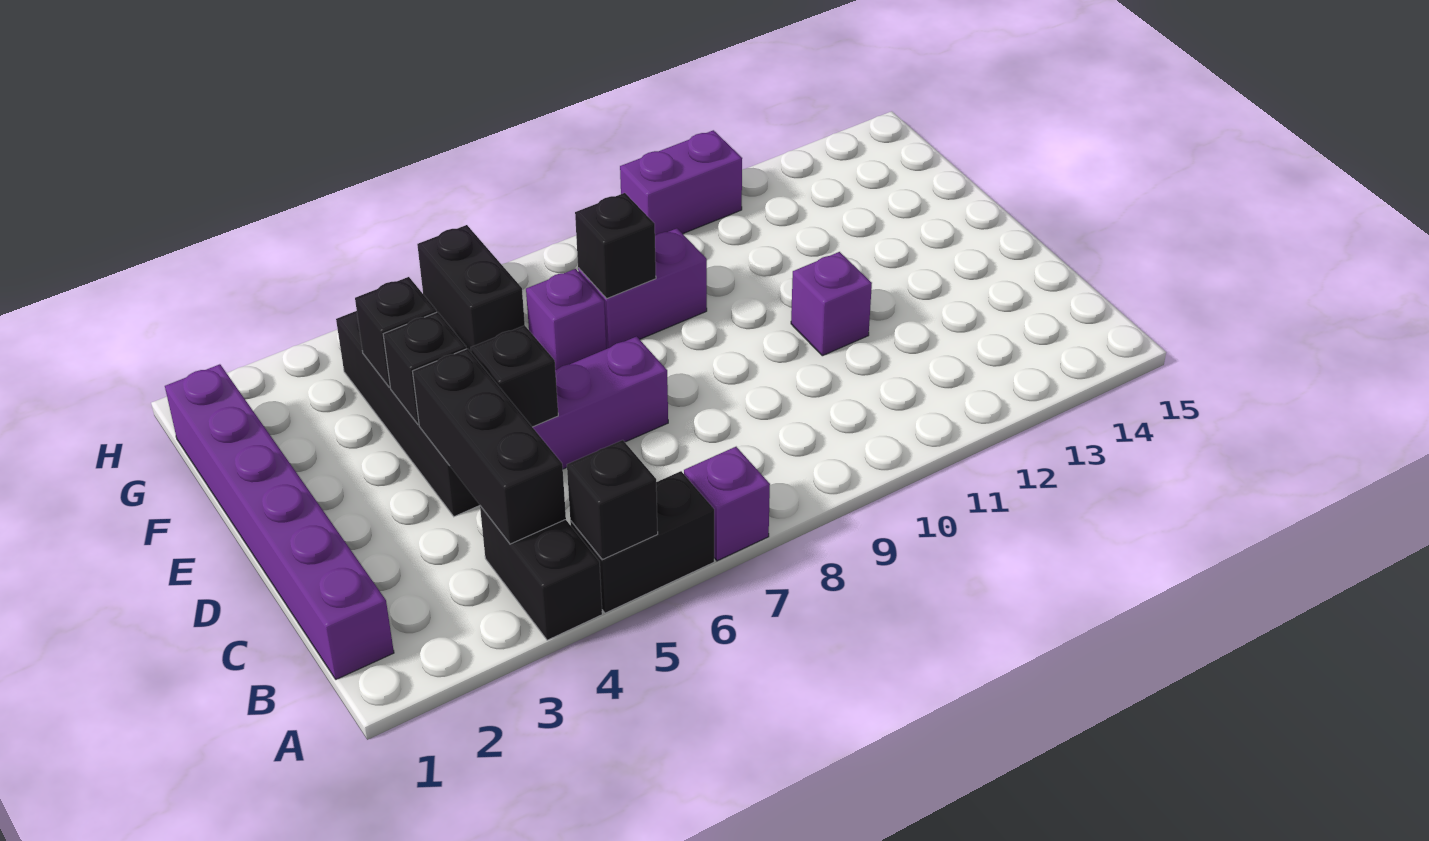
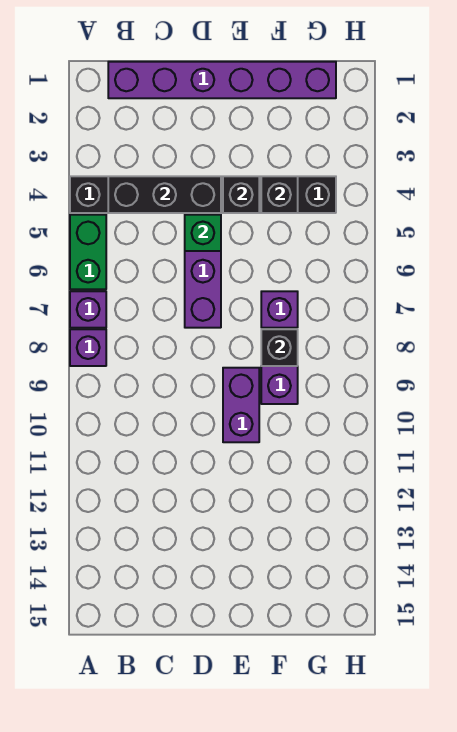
black brick A5:A6 level 1 -> green brick A5:A6 level 1
black brick A5 level 2 -> none
black brick D5 level 2 -> green brick D5 level 2
purple brick D11 level 1 -> purple brick A8 level 1
black brick G6:H6 level 1 -> none
purple brick H10:H11 level 1 -> purple brick E9:E10 level 1

